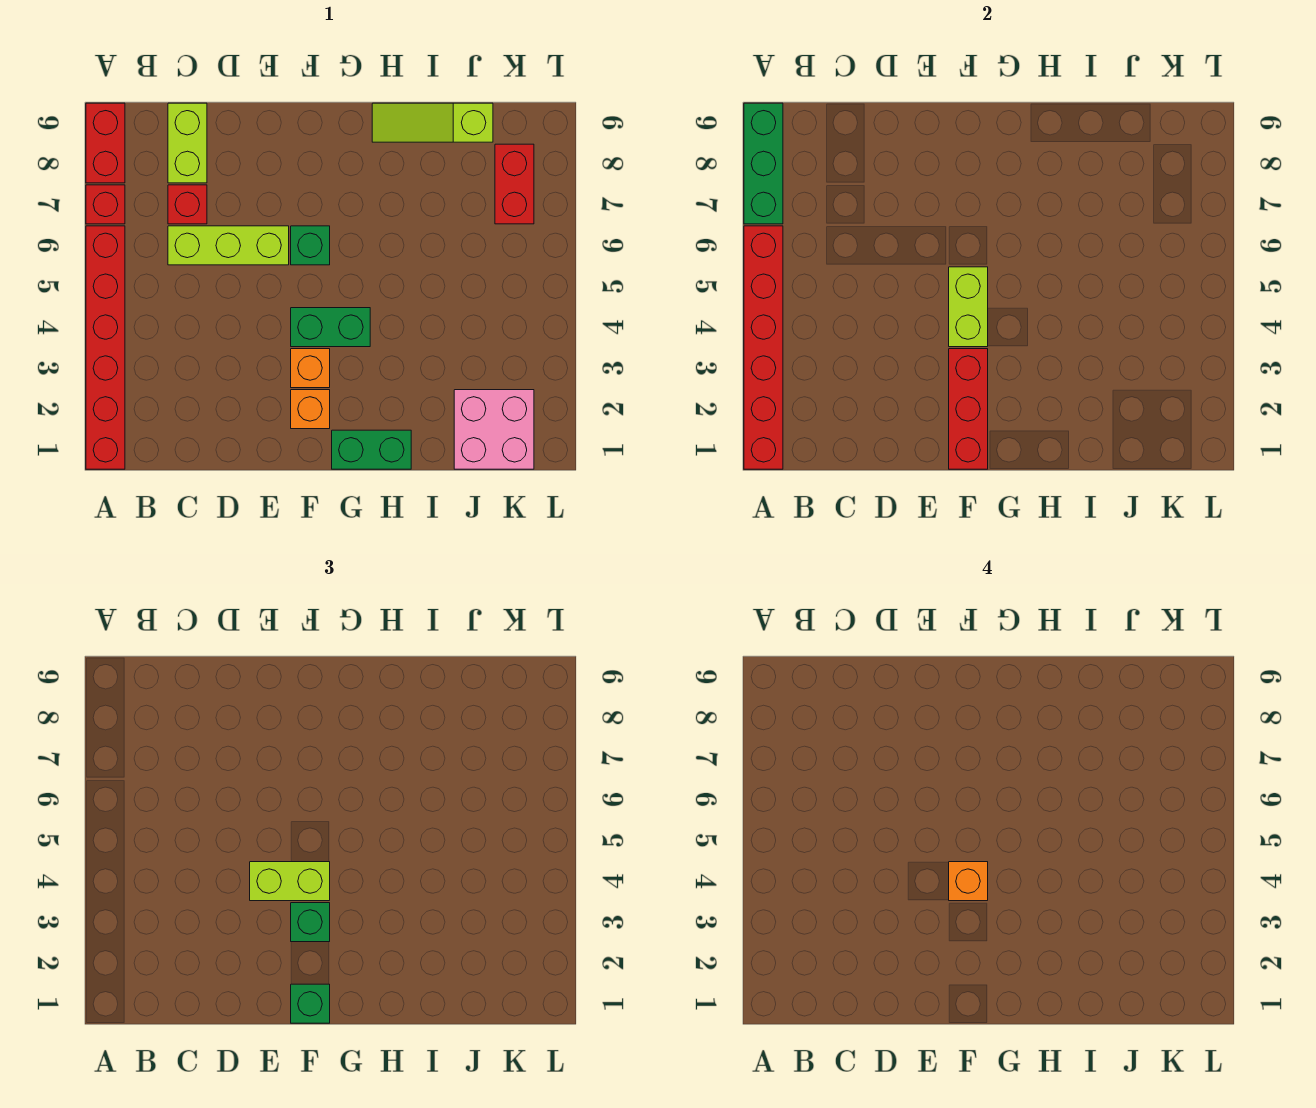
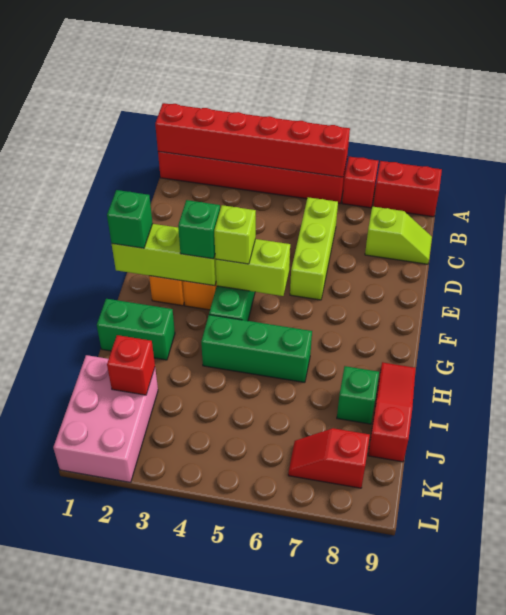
green brick A7:A9 level 2 -> green brick H4:H6 level 1
red brick C7 level 1 -> red brick J2 level 2
lime brick C8:C9 level 1 -> lime slope C8:C9 level 1 top 8
lime brick E4:F4 level 3 -> lime brick F4 level 3
red brick F1:F3 level 2 -> lime brick F1:F3 level 2
orange brick F4 level 4 -> none
green brick F6 level 1 -> green brick I8 level 1
green brick G1:H1 level 1 -> green brick H1:H2 level 1
lime slope H9:J9 level 1 top J -> red slope H9:J9 level 1 top J
pink brick J1:K2 level 1 -> pink brick J1:L2 level 1
red brick K7:K8 level 1 -> red slope K7:K8 level 1 top 8

